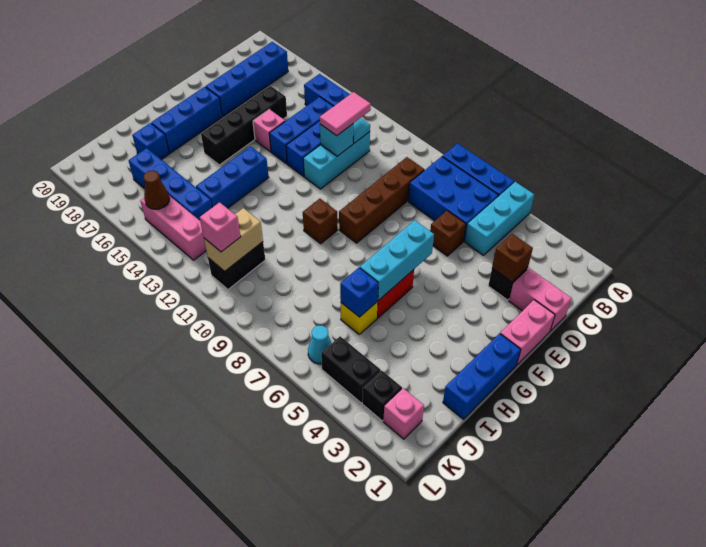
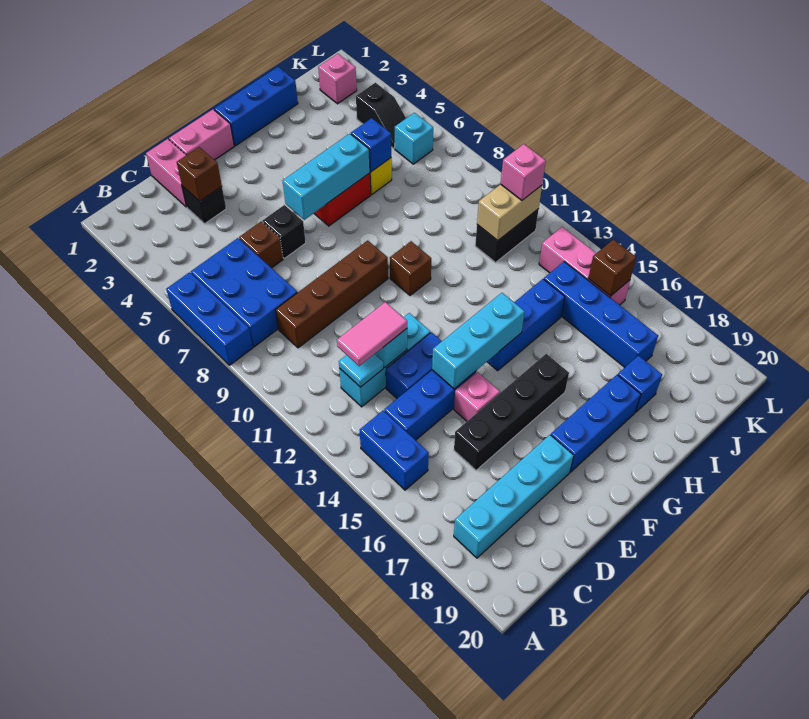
cyan brick A5:C5 level 1 -> cyan brick E14:G14 level 2
blue brick B18:E18 level 1 -> cyan brick B18:E18 level 1
black brick K3 level 1 -> black brick E6 level 1
black brick K4:K5 level 1 -> black slope K4:K5 level 1 top 4
cyan cone K6 level 1 -> cyan brick K6 level 1
brown cone K15 level 2 -> brown brick K15 level 2

